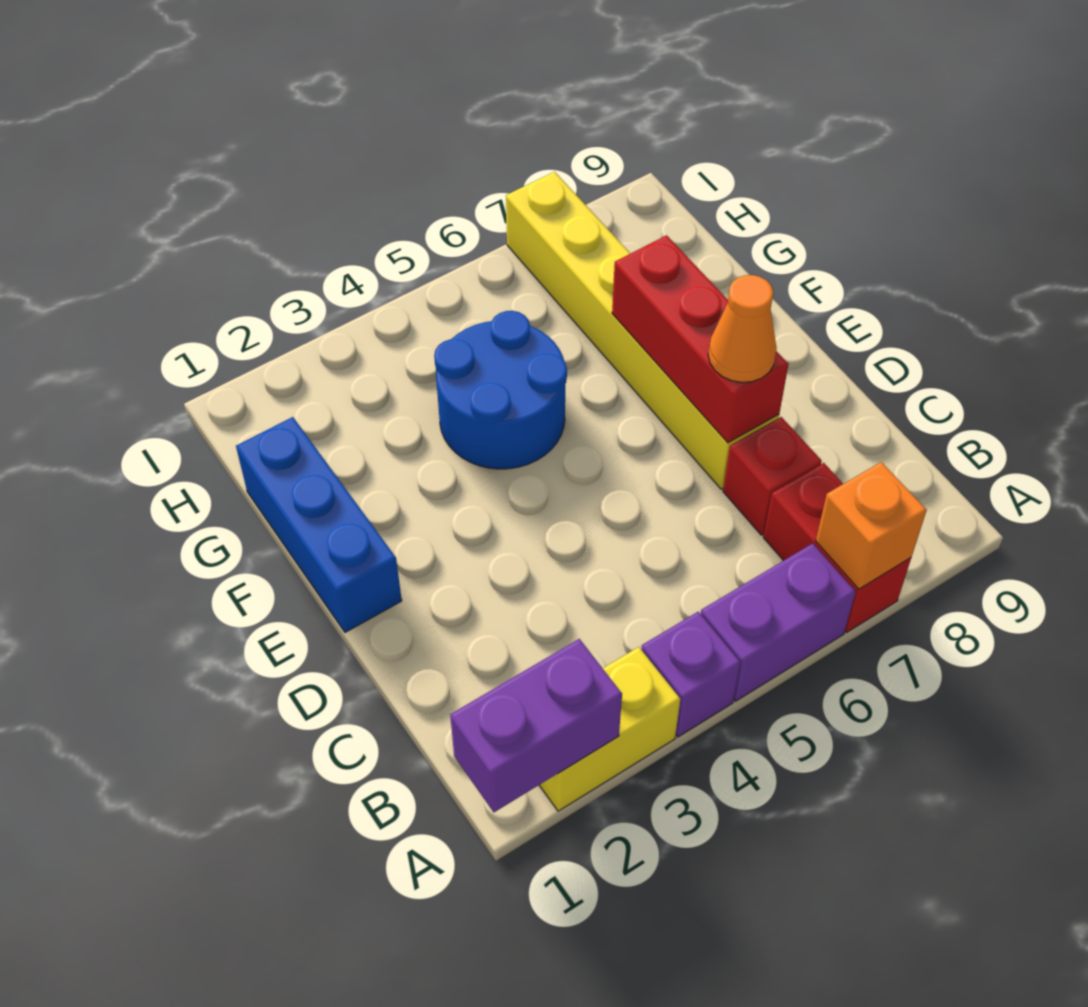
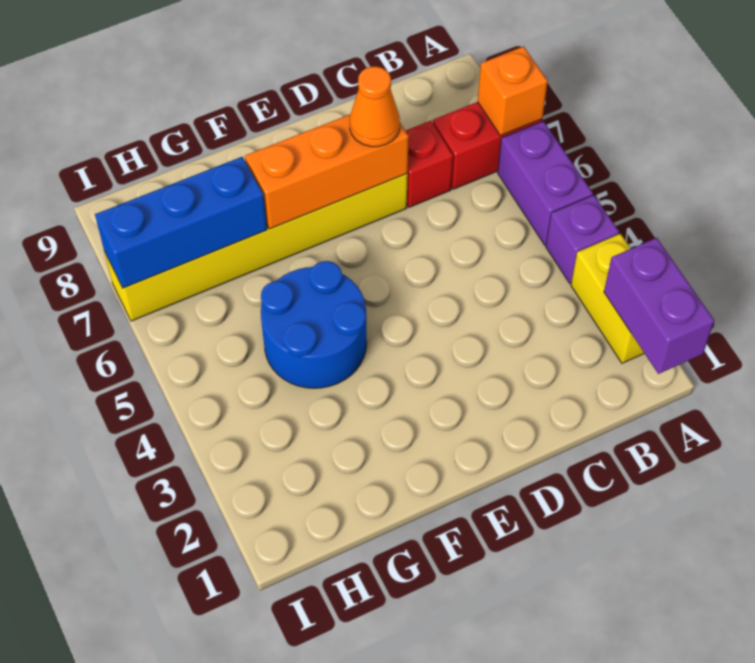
red brick D7:F7 level 2 -> orange brick D7:F7 level 2
blue brick E1:G1 level 1 -> blue brick G7:I7 level 2

